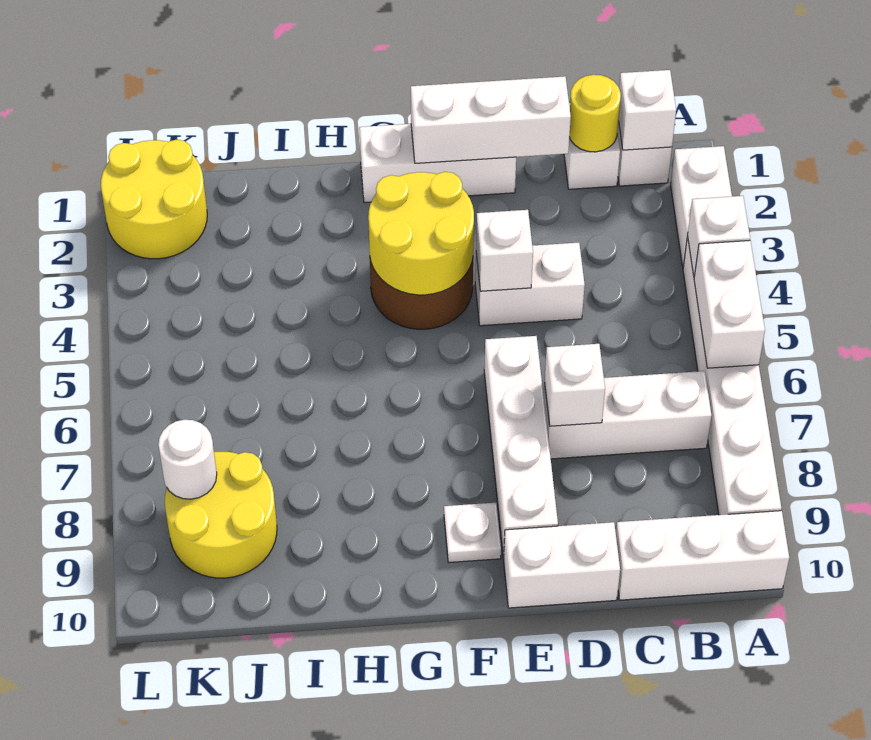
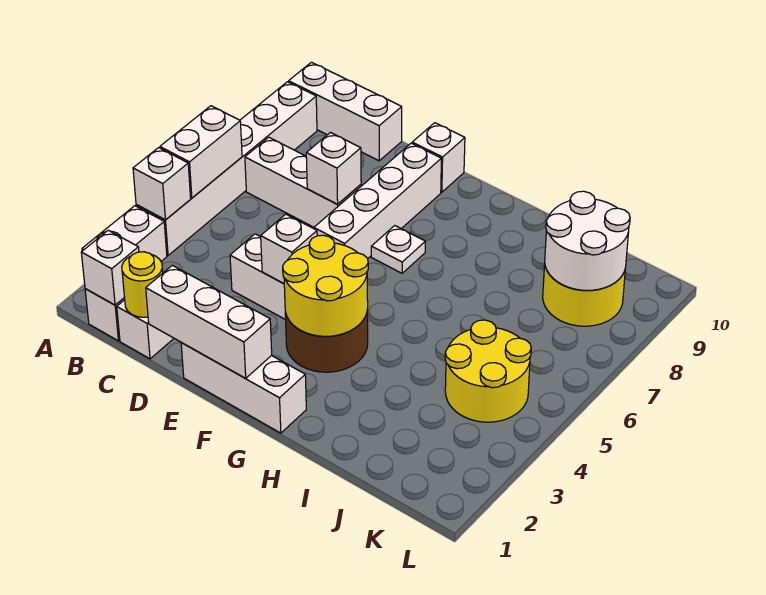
white brick D10:E10 level 1 -> white brick E10 level 1
white plate F9 level 1 -> white plate F7 level 1
yellow round brick K1:L2 level 1 -> yellow round brick J4:K5 level 1
white round brick K8 level 2 -> white round brick J8:K9 level 2

